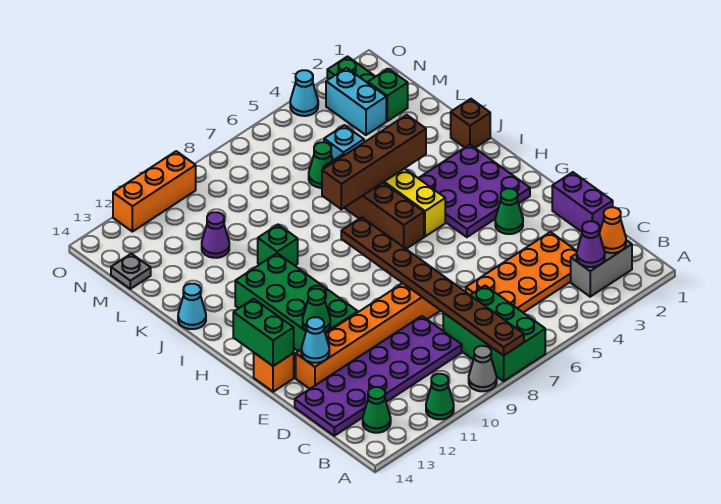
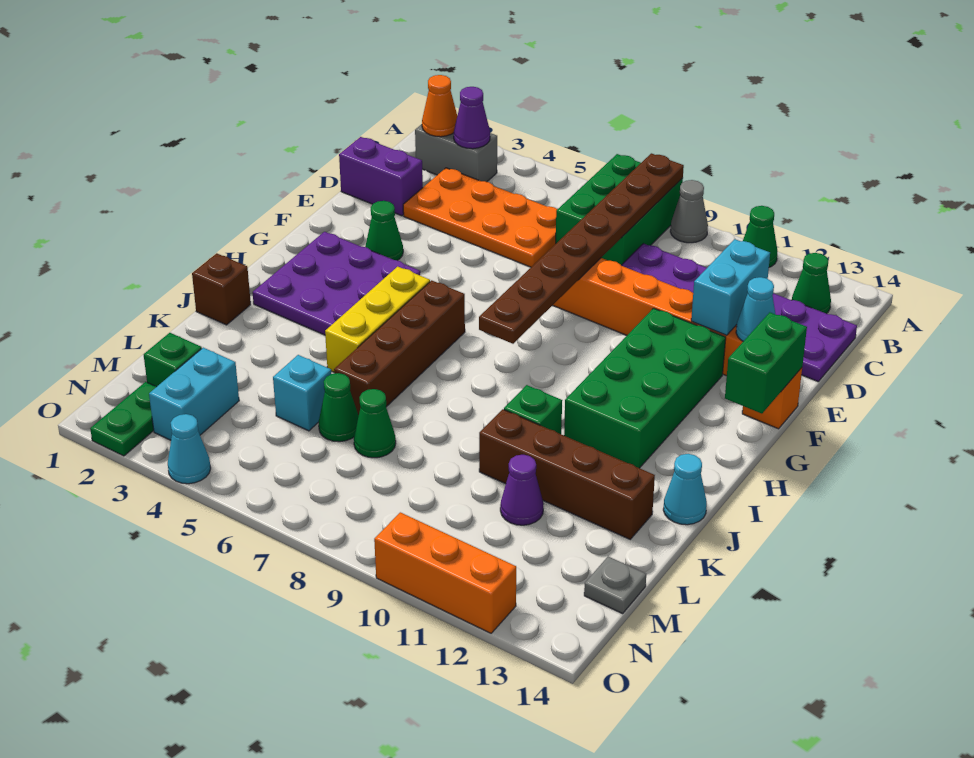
purple brick D1:E1 level 1 -> purple brick D1:D2 level 1
none -> cyan brick D12:E12 level 2
green cone F12 level 2 -> green cone L7 level 1
brown brick J4:J7 level 2 -> brown brick K10:K13 level 1

